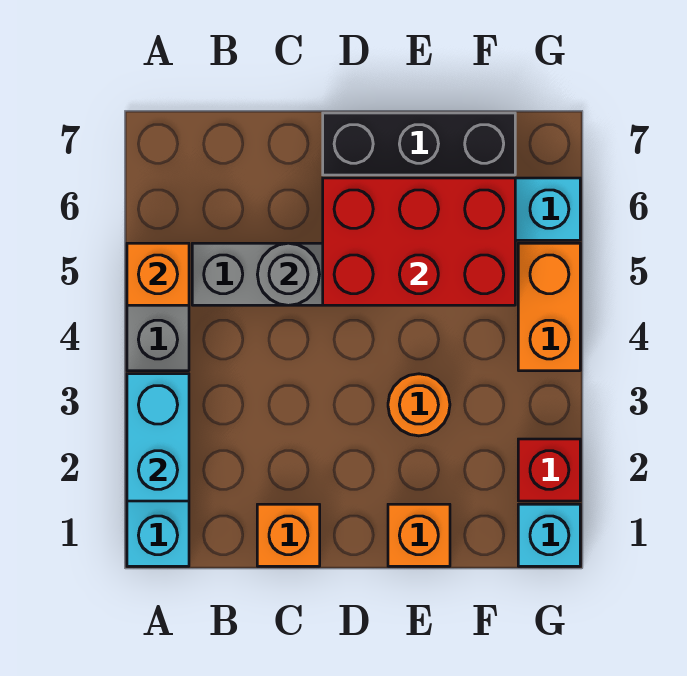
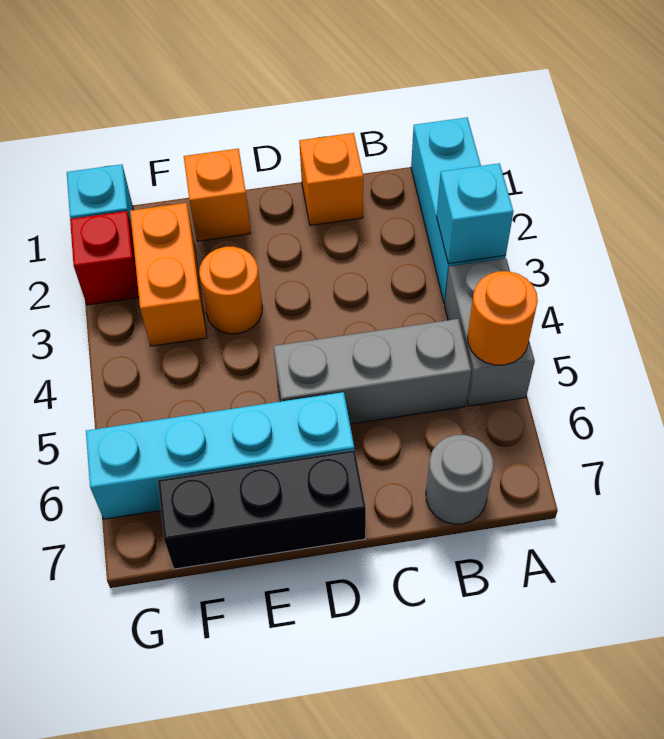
cyan brick A2:A3 level 2 -> cyan brick A3 level 2
orange brick A5 level 2 -> orange round brick A5 level 2
grey round brick C5 level 2 -> grey round brick B7 level 1
red brick D5:F6 level 2 -> none
orange brick G4:G5 level 1 -> orange brick F2:F3 level 1

